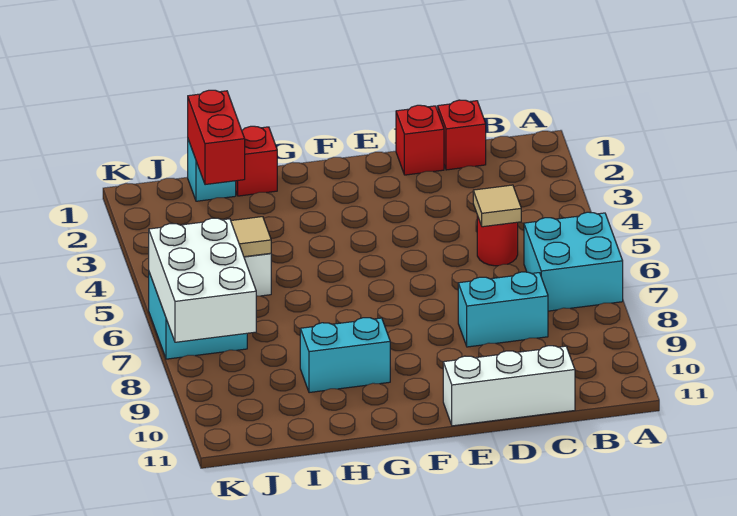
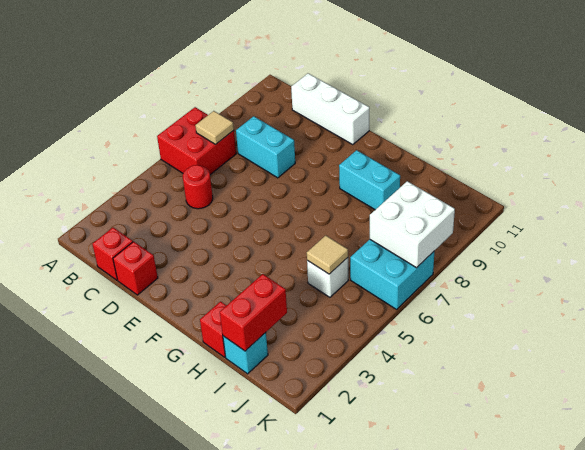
cyan brick A6:B7 level 1 -> red brick A6:B7 level 1
tan tile C5 level 2 -> tan tile B7 level 2
white brick J6:K8 level 2 -> white brick J7:K8 level 2

